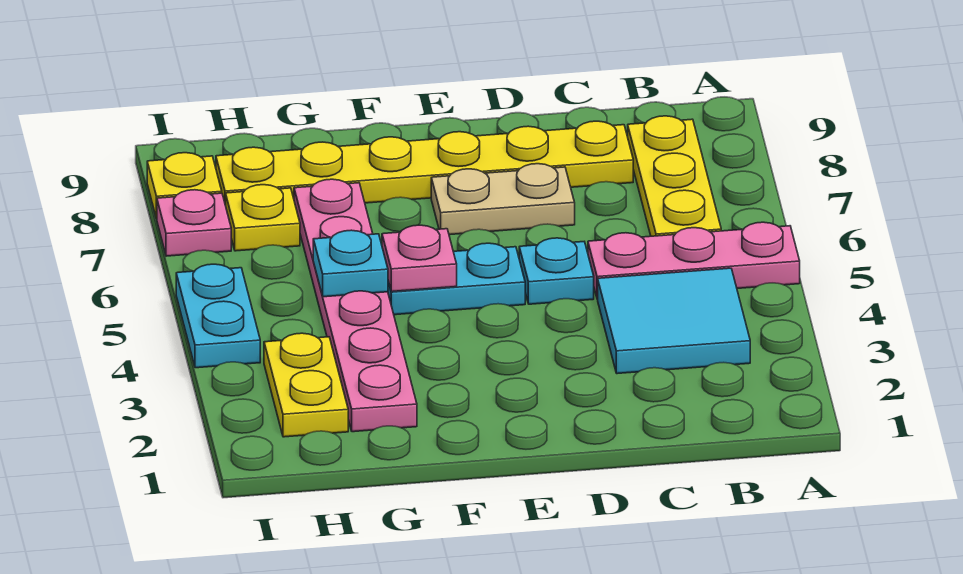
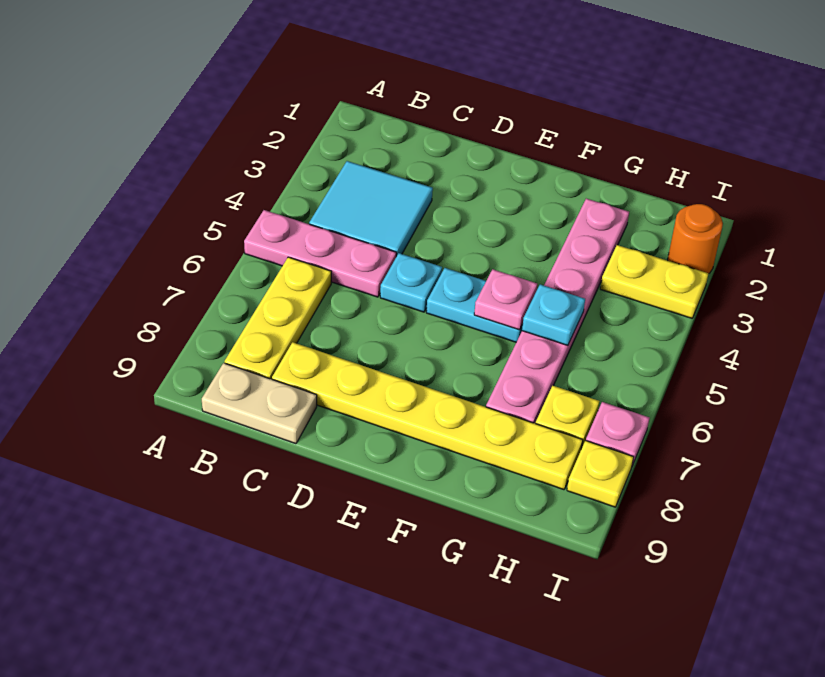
tan plate D7:E7 level 1 -> tan plate B9:C9 level 1
yellow plate H2:H3 level 1 -> yellow plate H3:I3 level 1
none -> orange round brick I2 level 1
cyan plate I4:I5 level 1 -> none

